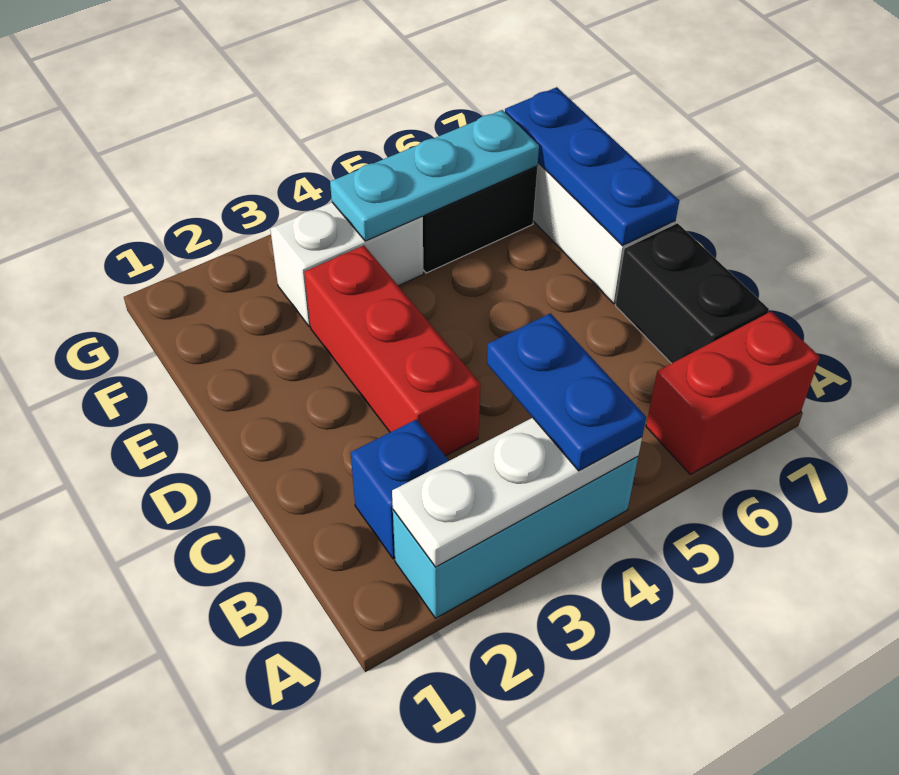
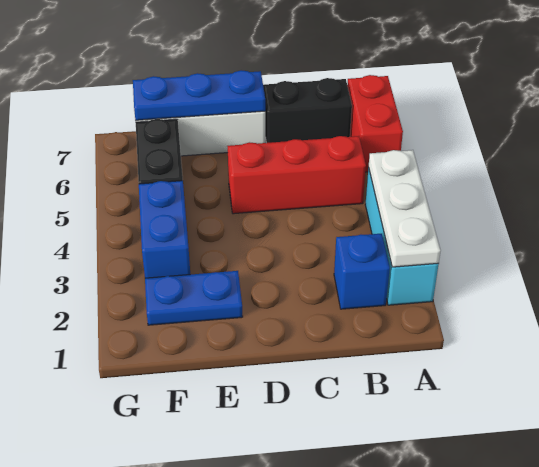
blue plate A4:B4 level 3 -> blue plate E2:F2 level 1
red brick C3:E3 level 1 -> red brick B5:D5 level 1
white brick F3:F4 level 1 -> blue brick F3:F4 level 1
cyan plate F4:F6 level 2 -> none

